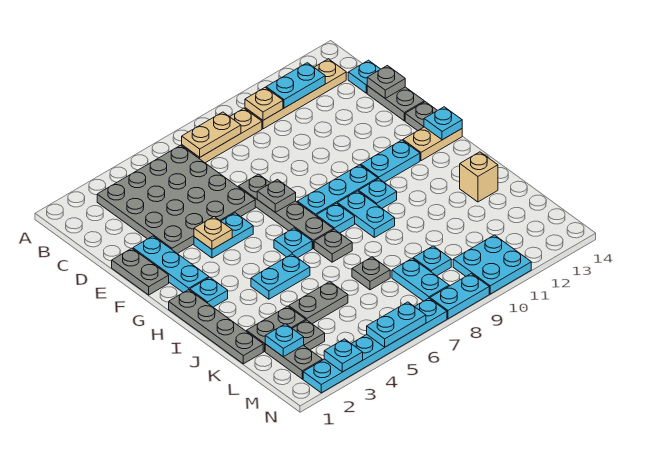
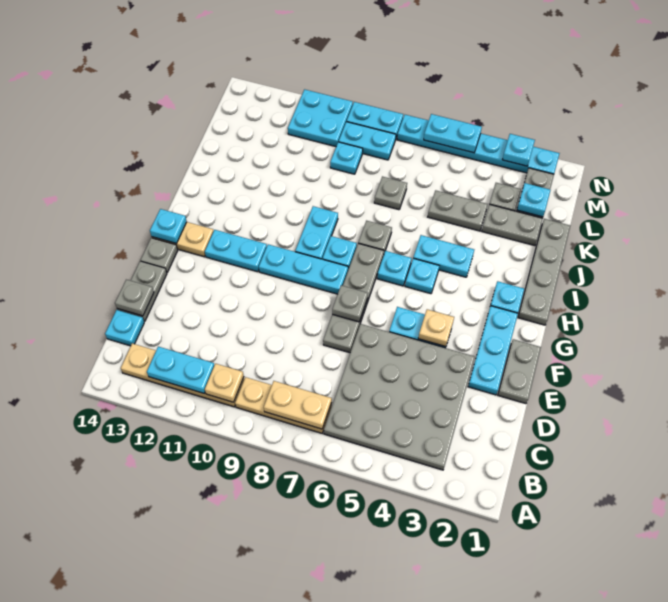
cyan plate H10 level 1 -> cyan plate H5 level 1
tan brick J13 level 1 -> none
cyan plate L8:M8 level 1 -> cyan plate M8:M9 level 1

